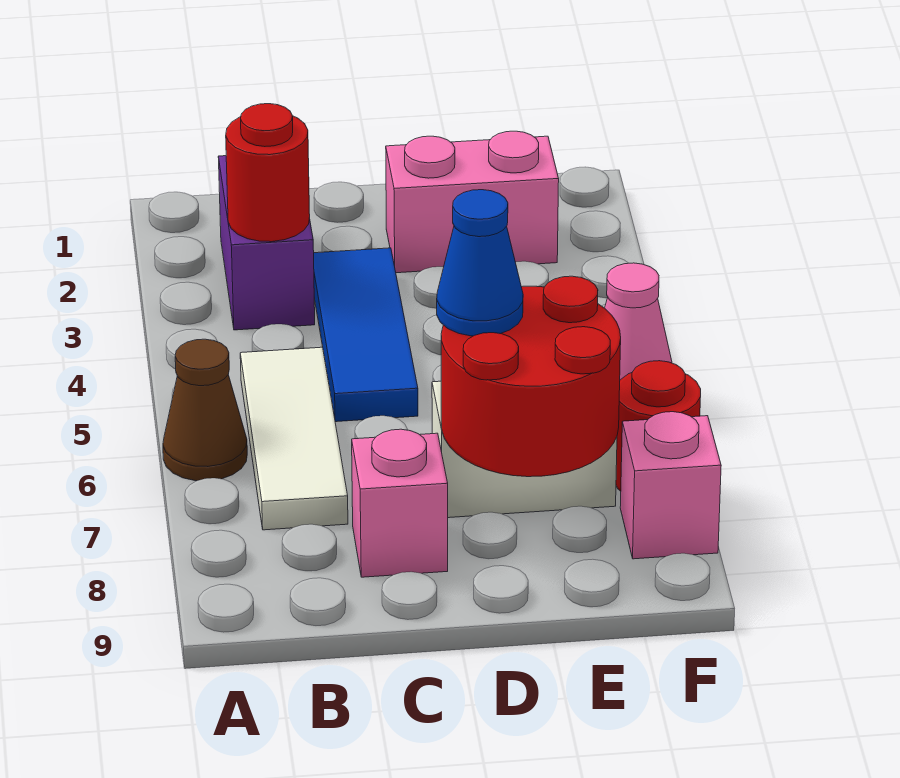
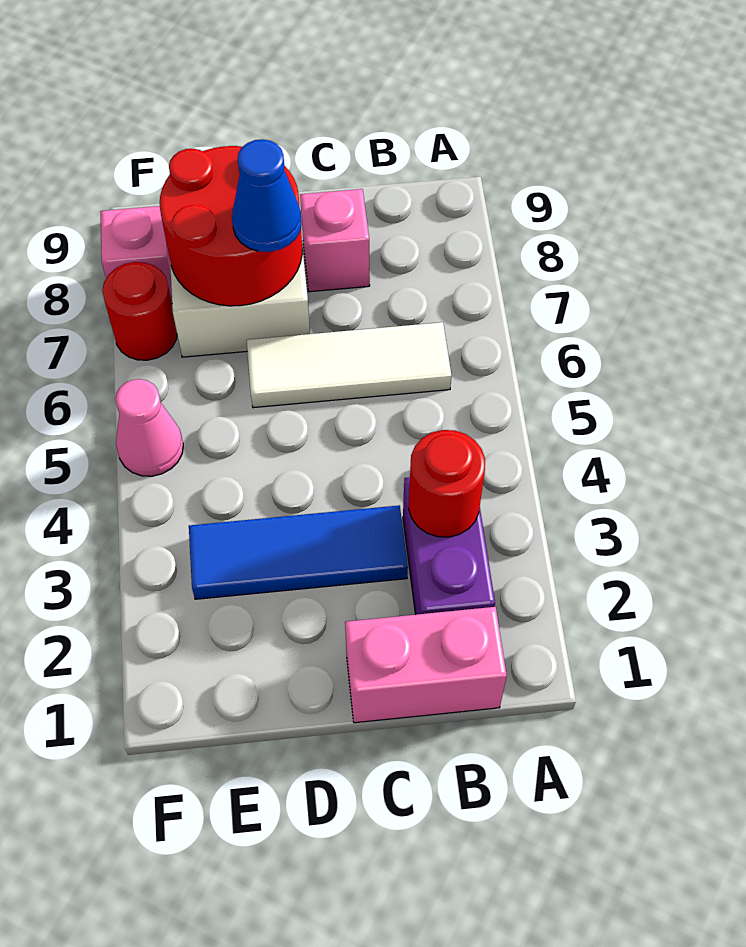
brown cone A6 level 1 -> none
white tile B5:B7 level 1 -> white tile B6:D6 level 1
blue tile C3:C5 level 1 -> blue tile C3:E3 level 1
pink brick D2:E2 level 1 -> pink brick B1:C1 level 1

